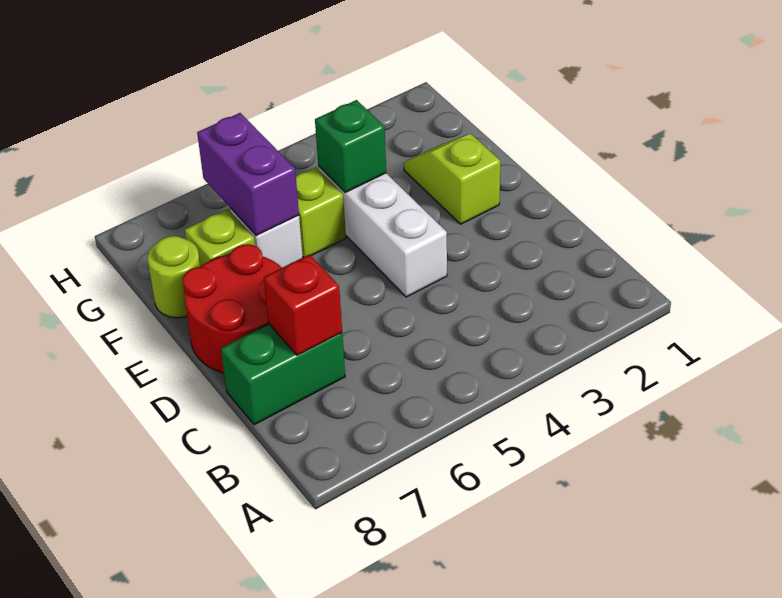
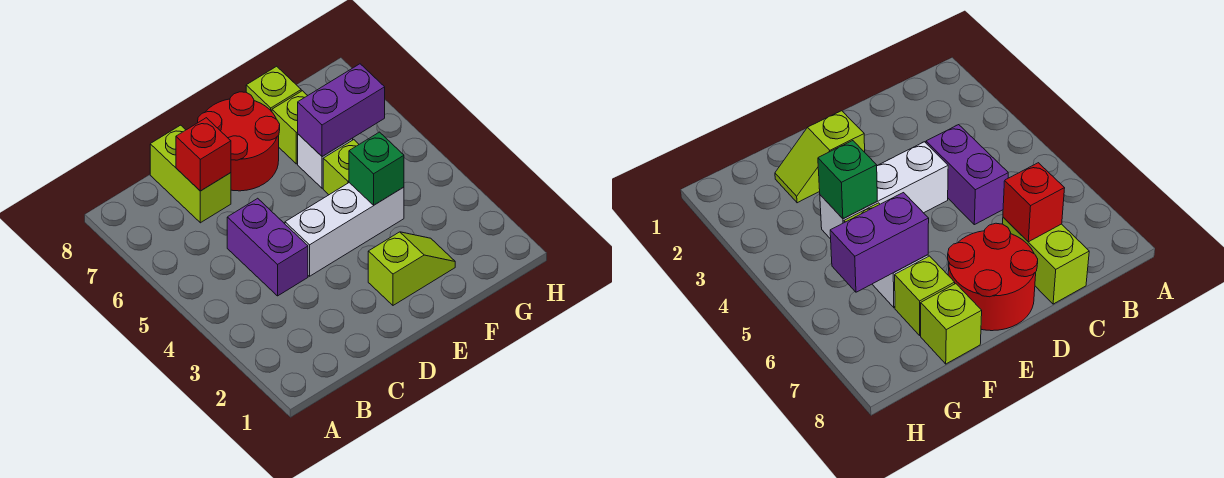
none -> purple brick C4:C5 level 1
green brick C7:C8 level 1 -> lime brick C7:C8 level 1
lime round brick F8 level 1 -> lime brick F8 level 1

